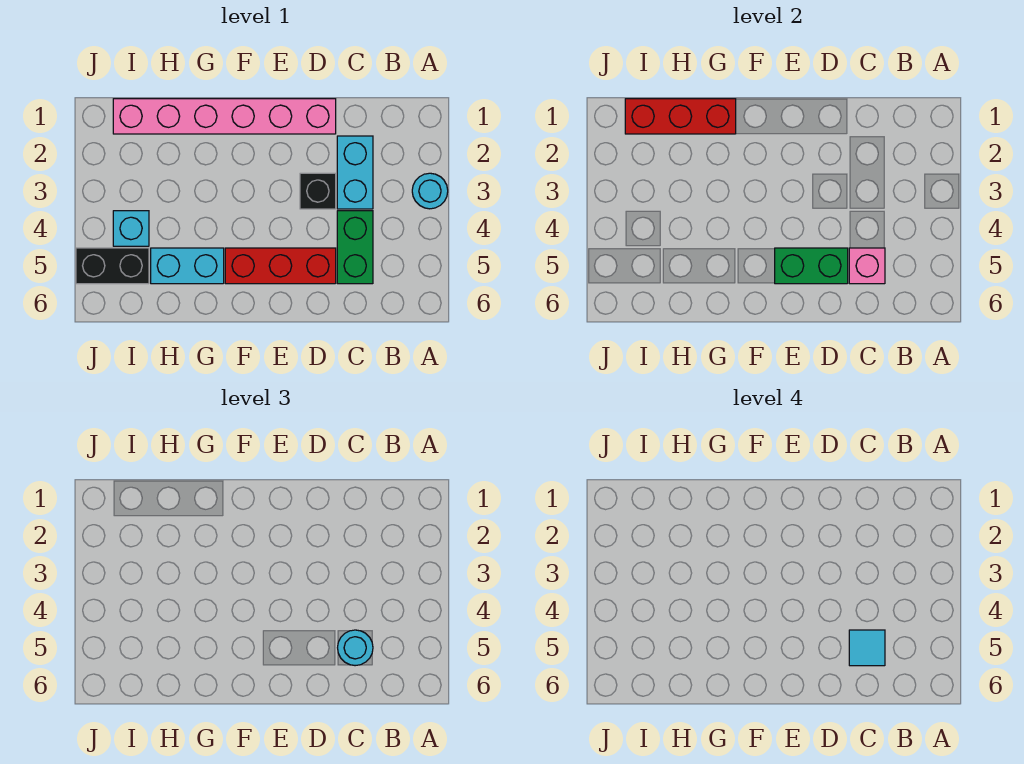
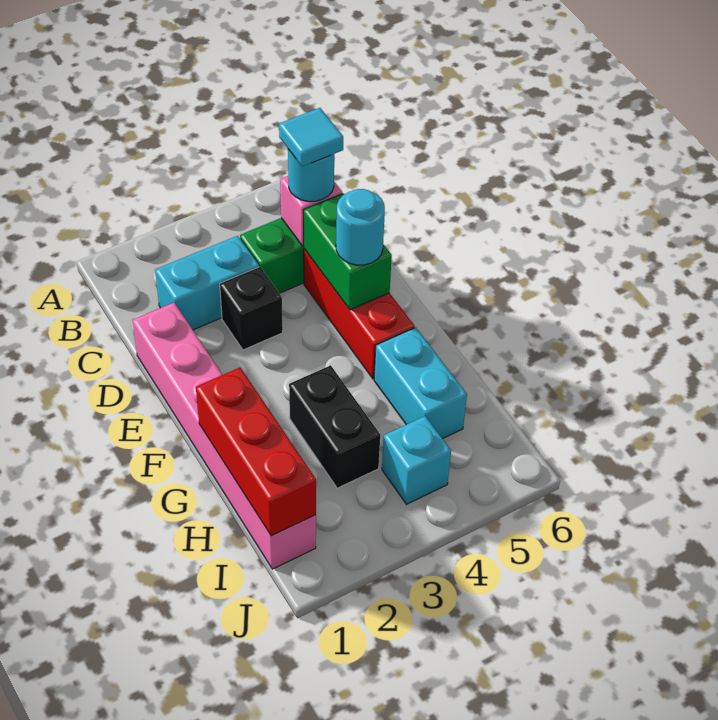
cyan round brick A3 level 1 -> cyan round brick E5 level 3
black brick I5:J5 level 1 -> black brick G3:H3 level 1

